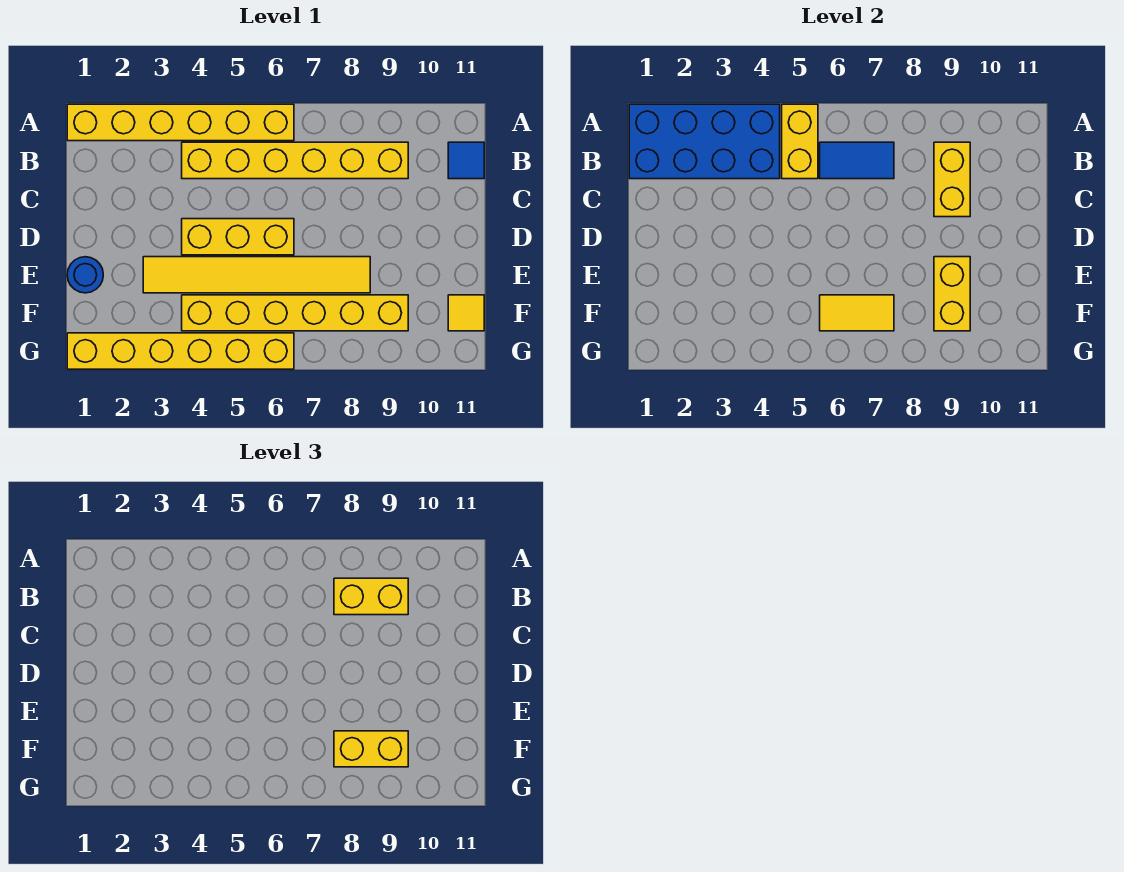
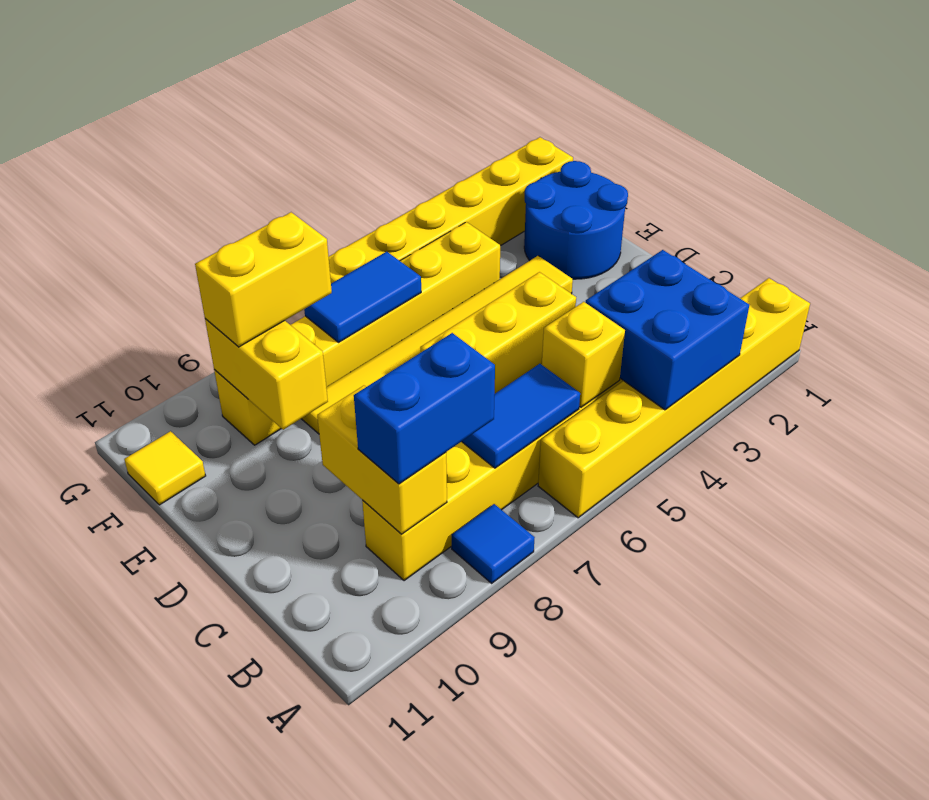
blue brick A1:B4 level 2 -> blue brick A3:B4 level 2
yellow brick A5:B5 level 2 -> yellow brick B5 level 2
yellow brick B8:B9 level 3 -> blue brick B8:B9 level 3
blue tile B11 level 1 -> blue tile A8 level 1
blue round brick E1 level 1 -> blue round brick E1:F2 level 1
yellow tile F6:F7 level 2 -> blue tile F6:F7 level 2

